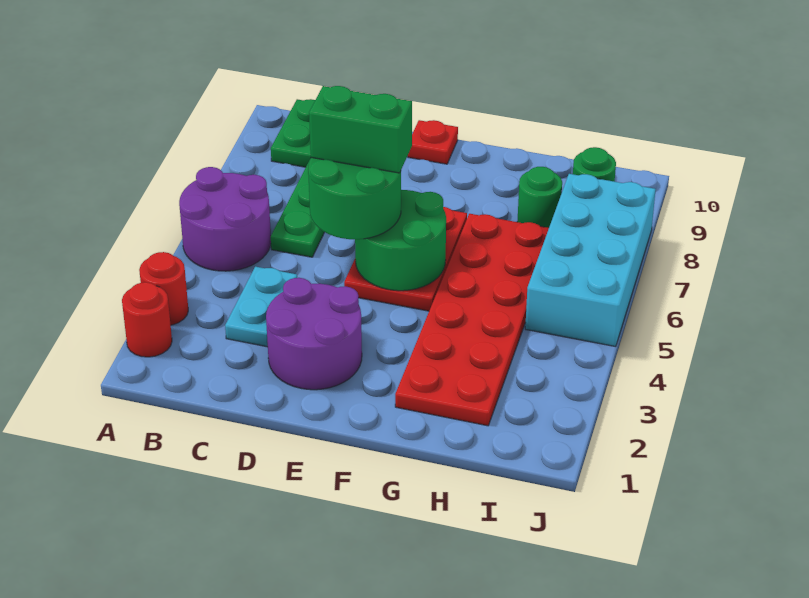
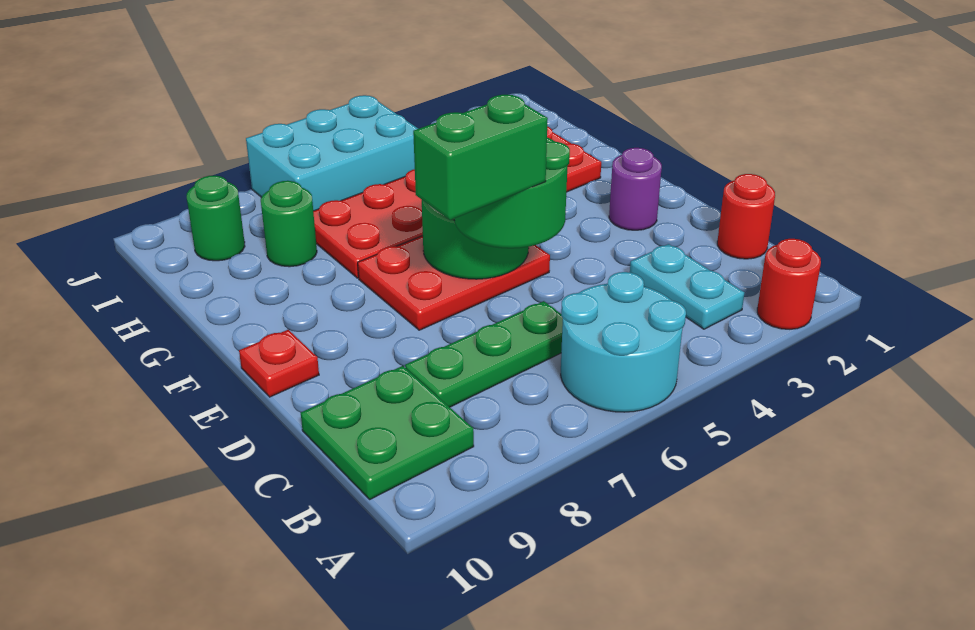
red round brick A3 level 1 -> red round brick C1 level 1
purple round brick A5:B6 level 1 -> cyan round brick A5:B6 level 1
cyan plate C3:C4 level 1 -> cyan plate B3:C3 level 1
purple round brick D2:E3 level 1 -> purple round brick E2 level 1
green brick D6:E6 level 4 -> green brick D6:D7 level 4
cyan brick I5:J8 level 1 -> cyan brick I5:J7 level 1

